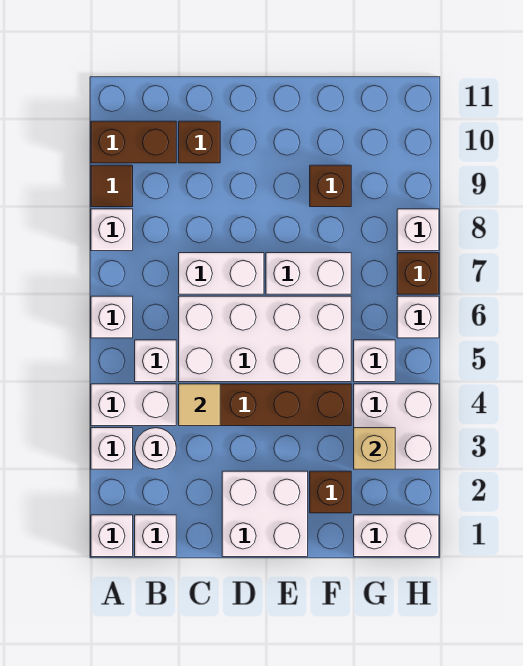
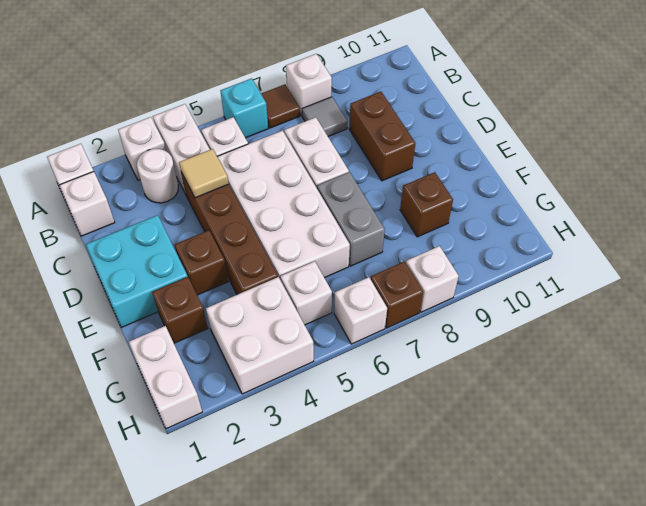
white brick A6 level 1 -> cyan brick A6 level 1
brown tile A9 level 1 -> brown tile A7 level 1
brown brick A10:B10 level 1 -> brown brick C9:D9 level 1
none -> grey tile B8 level 1
brown brick C10 level 1 -> brown brick E3 level 1
white brick D1:E2 level 1 -> cyan brick D1:E2 level 1
white brick E7:F7 level 1 -> grey brick E7:F7 level 1
tan brick G3 level 2 -> none

